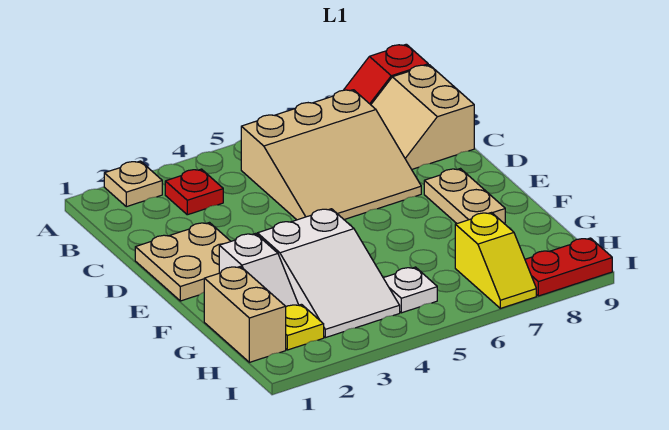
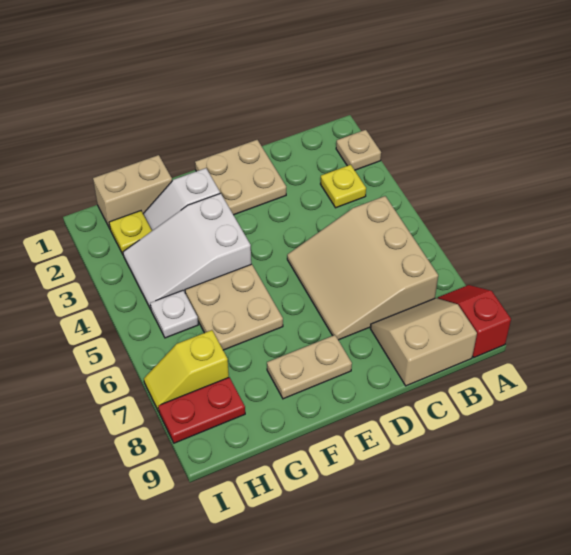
red plate B3 level 1 -> yellow plate B3 level 1
none -> tan plate F5:G6 level 1
red plate I8:I9 level 1 -> red plate H8:I8 level 1

